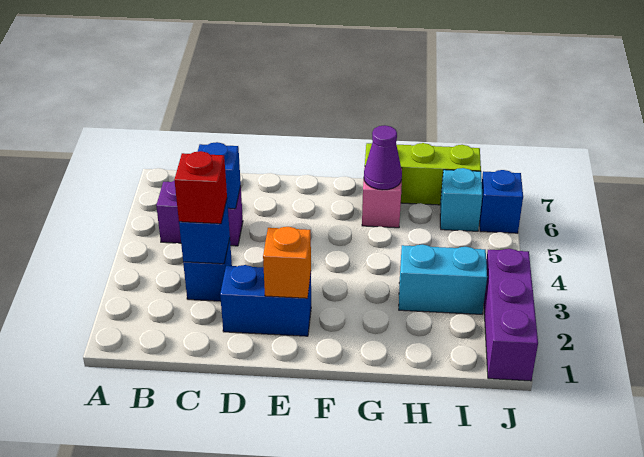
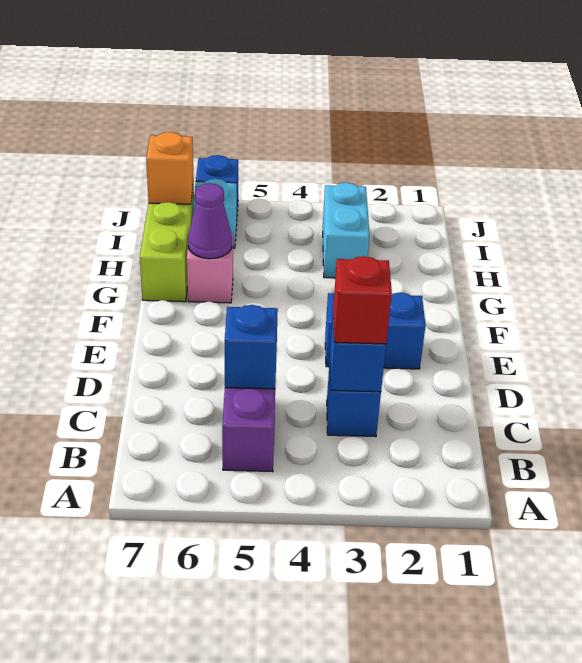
blue brick D2:E2 level 1 -> blue brick E2:E3 level 1
orange brick E2 level 2 -> orange brick I7 level 2
purple brick J1:J3 level 1 -> none

